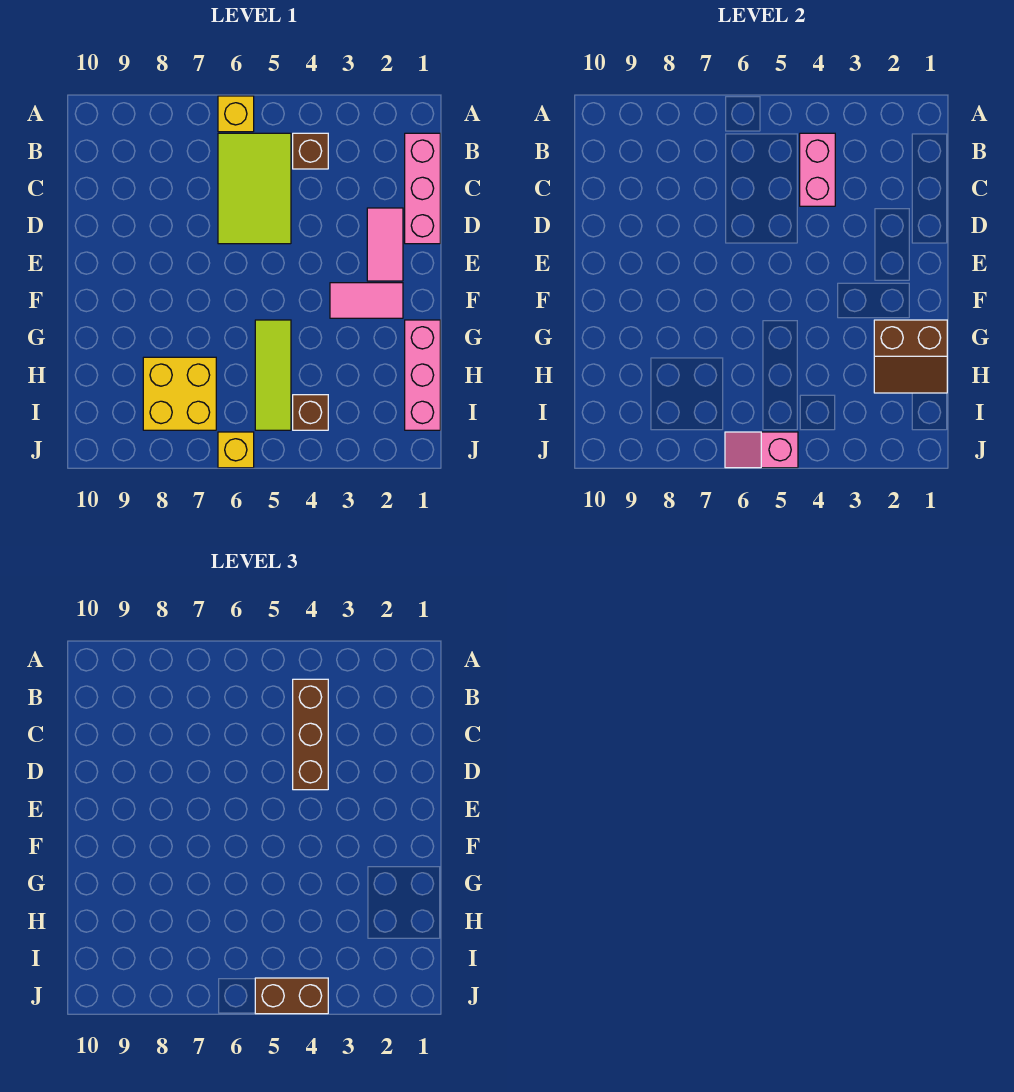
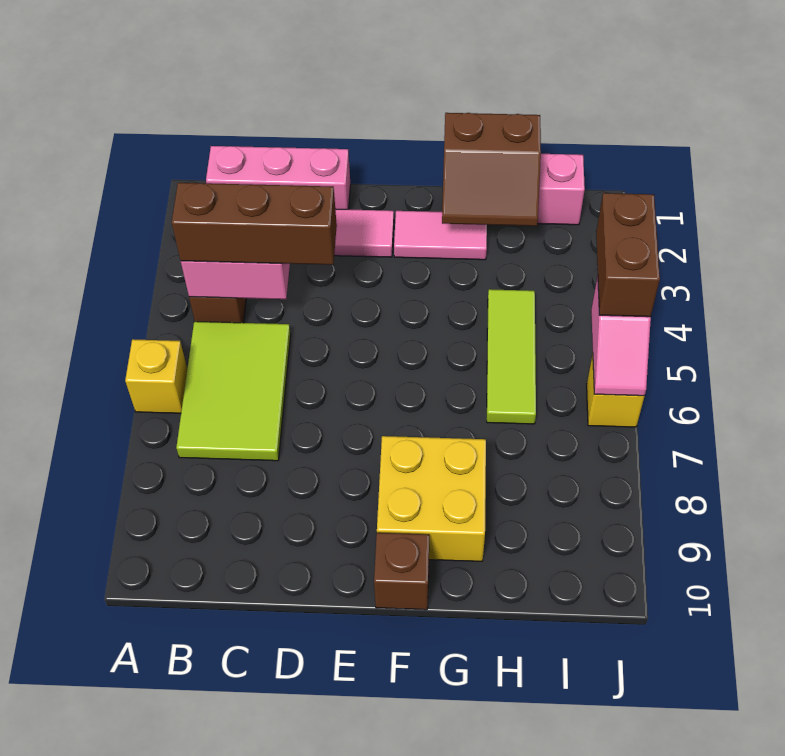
lime tile B5:D6 level 1 -> lime tile B5:C7 level 1
pink tile F2:F3 level 1 -> pink tile F2:G2 level 1
brown slope G1:H2 level 2 top G -> brown slope G1:H2 level 2 top 1
lime tile G5:I5 level 1 -> lime tile H4:H6 level 1
yellow brick H7:I8 level 1 -> yellow brick F8:G9 level 1
brown brick I4 level 1 -> brown brick F10 level 1

